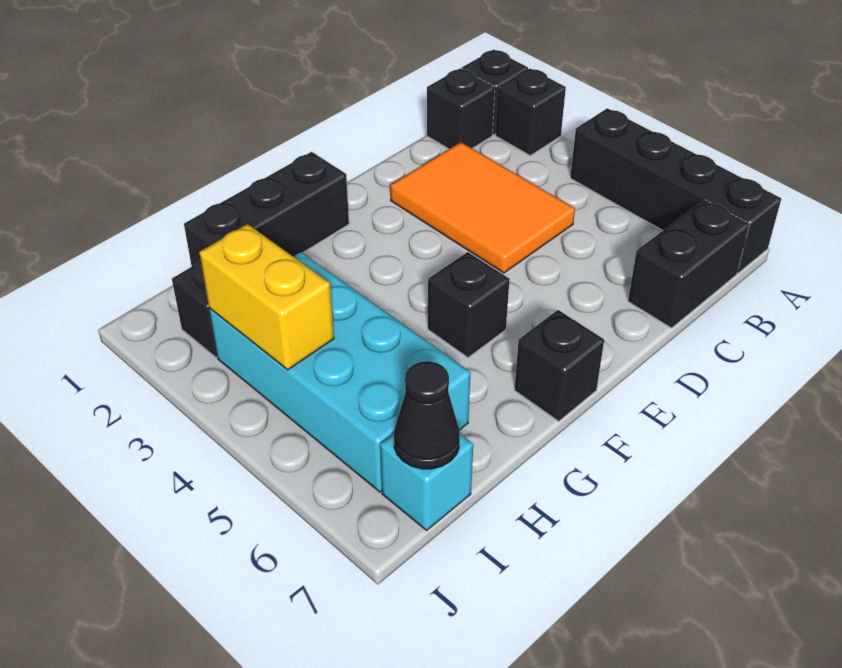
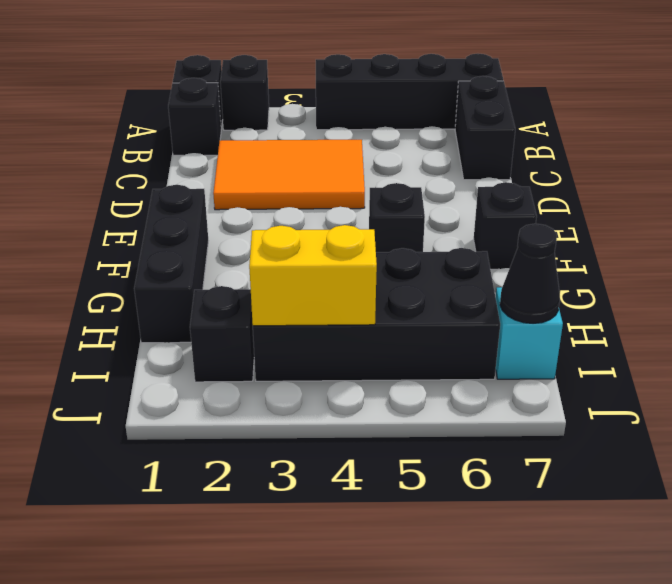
cyan brick H3:I6 level 1 -> black brick H3:I6 level 1

